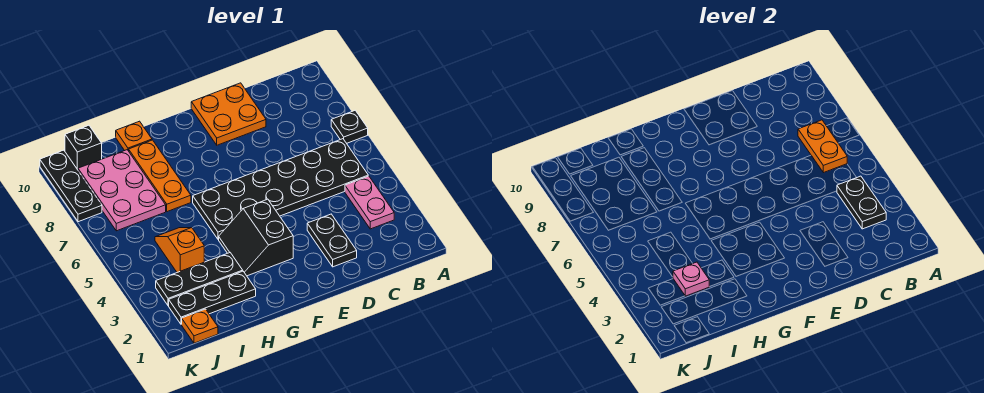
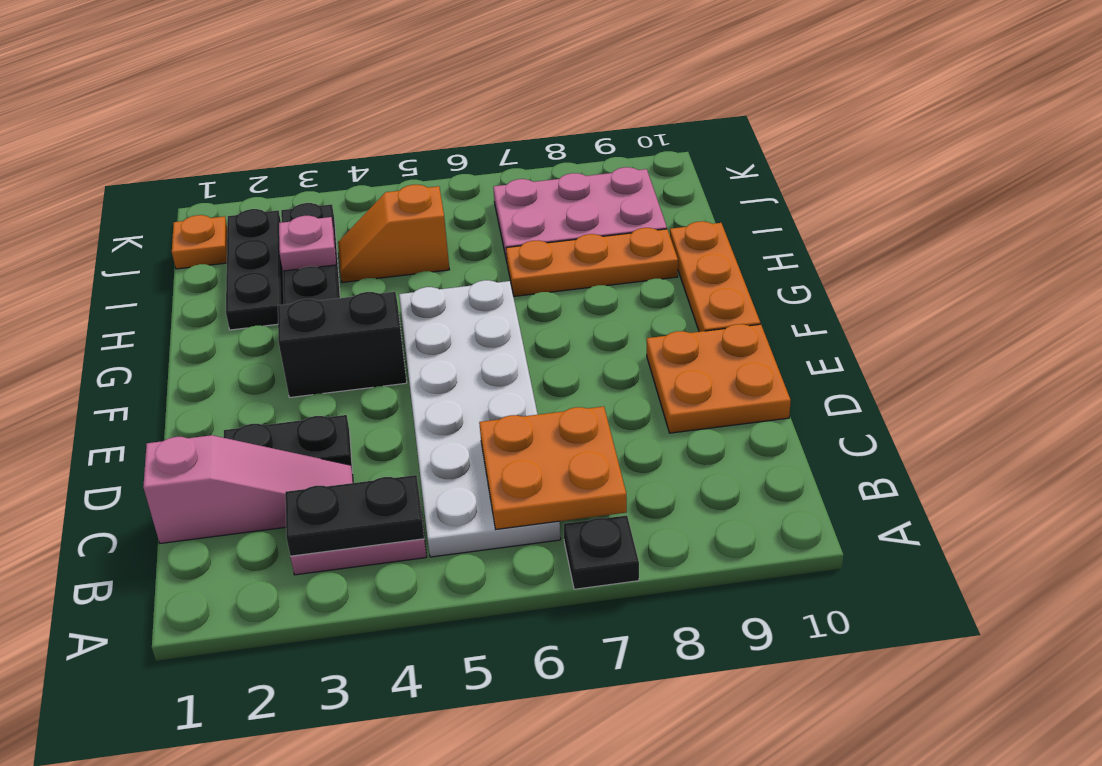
black plate B5:G6 level 1 -> white plate B5:G6 level 1
orange plate B6:B7 level 2 -> orange plate B6:C7 level 2
none -> pink slope C1:C3 level 1 top 1
orange plate H10 level 1 -> orange plate F10:H10 level 1
orange slope I4:I5 level 1 top 4 -> orange slope I4:I5 level 1 top 5
black brick J10 level 1 -> none
black plate K8:K10 level 1 -> none

